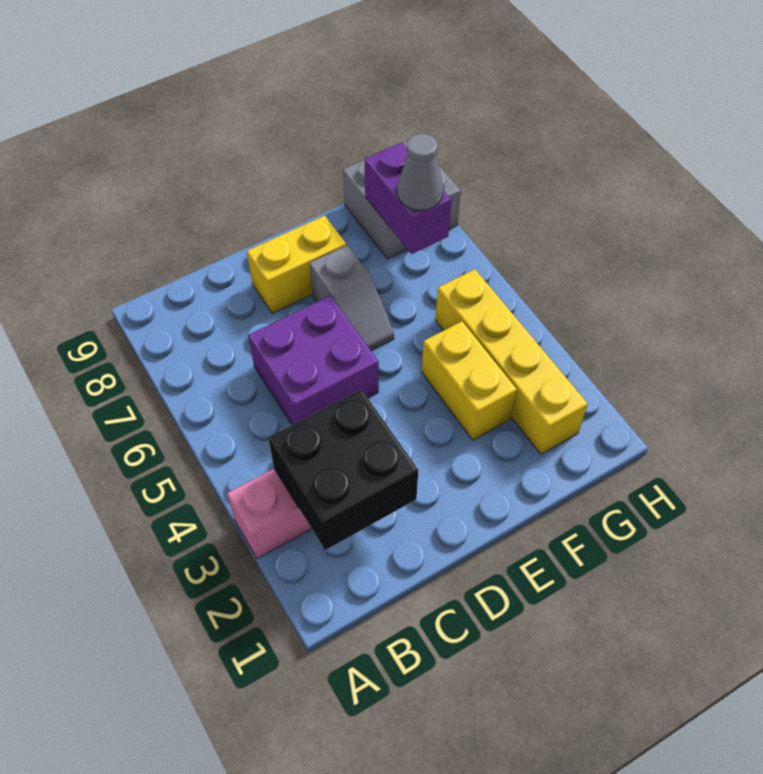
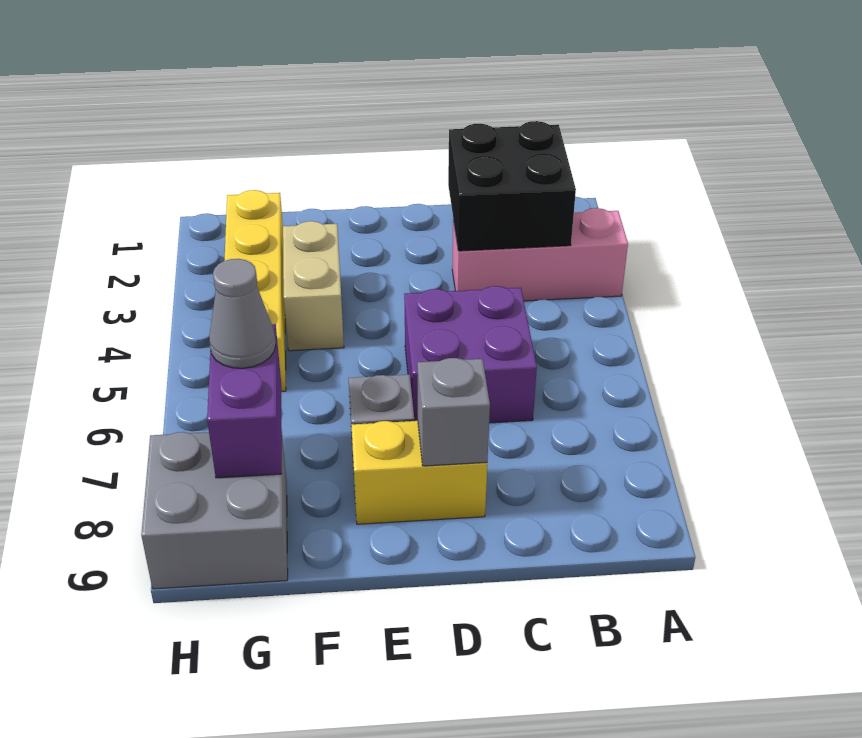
none -> grey brick D8 level 2
yellow brick F3:F4 level 1 -> tan brick F3:F4 level 1

